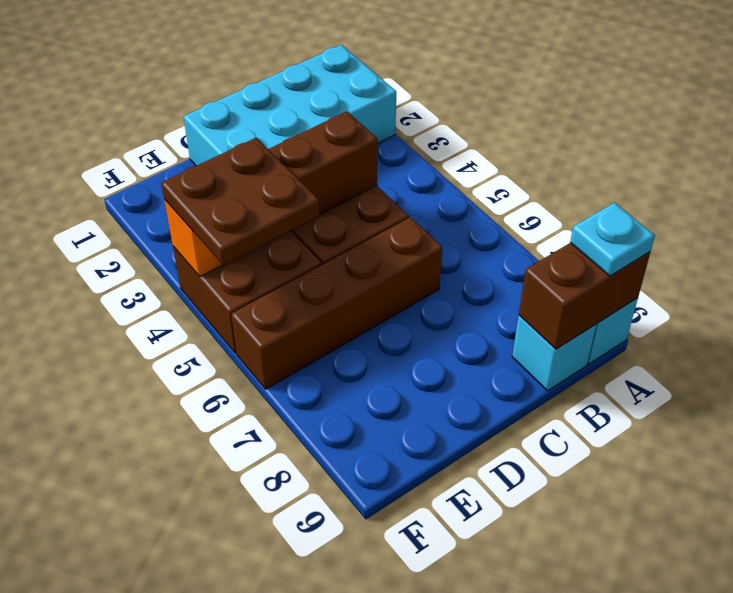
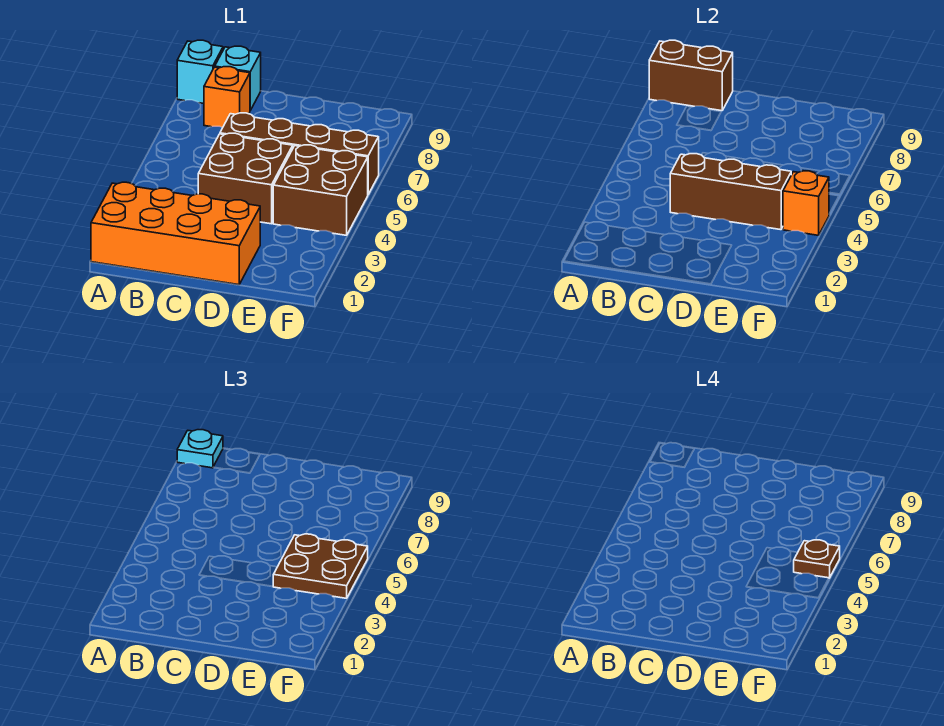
cyan brick A1:D2 level 1 -> orange brick A1:D2 level 1
none -> orange brick B8 level 1
none -> brown plate F5 level 4

